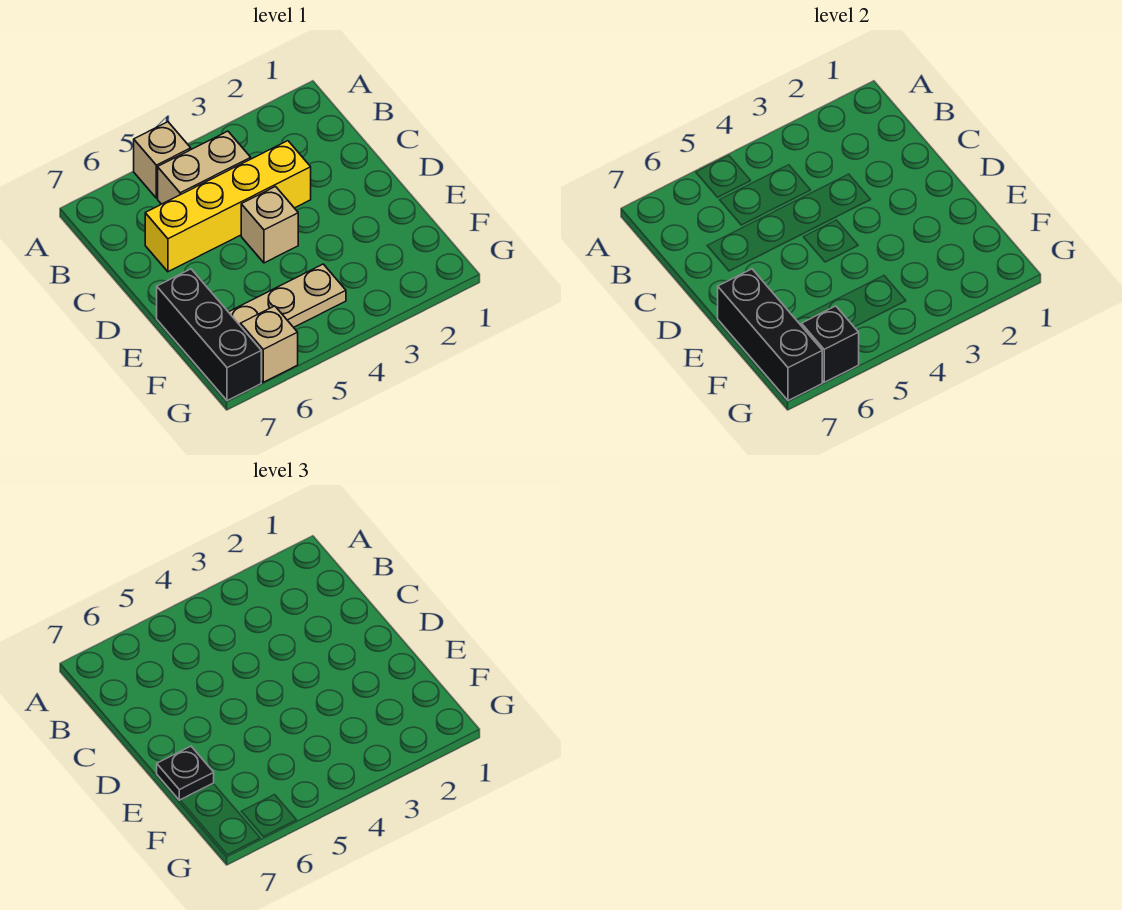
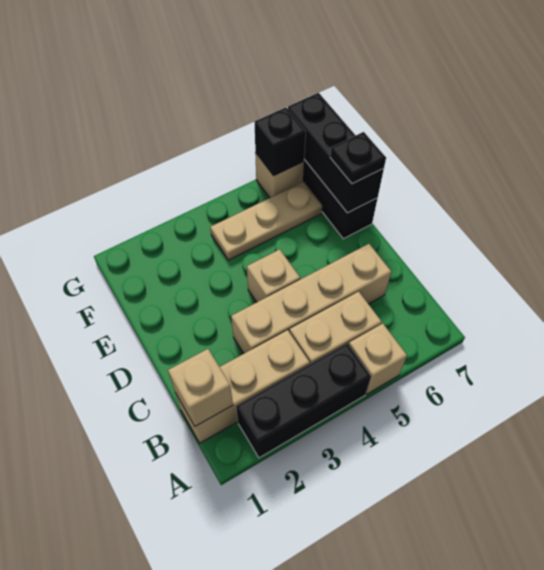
none -> black brick A2:A4 level 1
none -> tan brick B1:B3 level 1
none -> tan brick B1 level 2
yellow brick C3:C6 level 1 -> tan brick C3:C6 level 1

